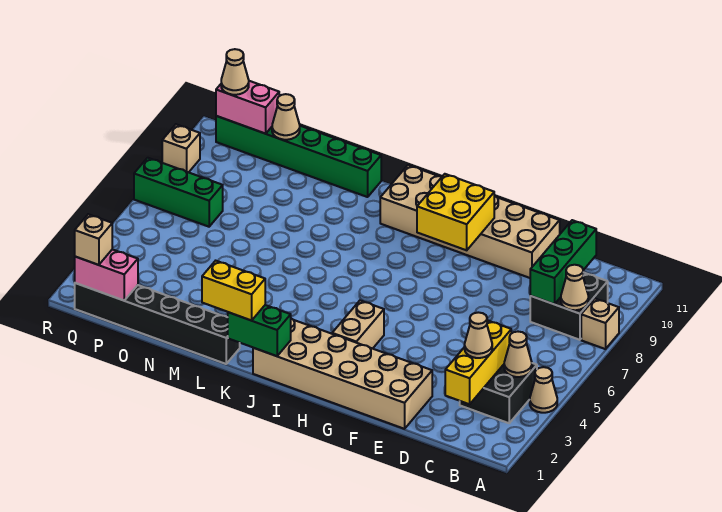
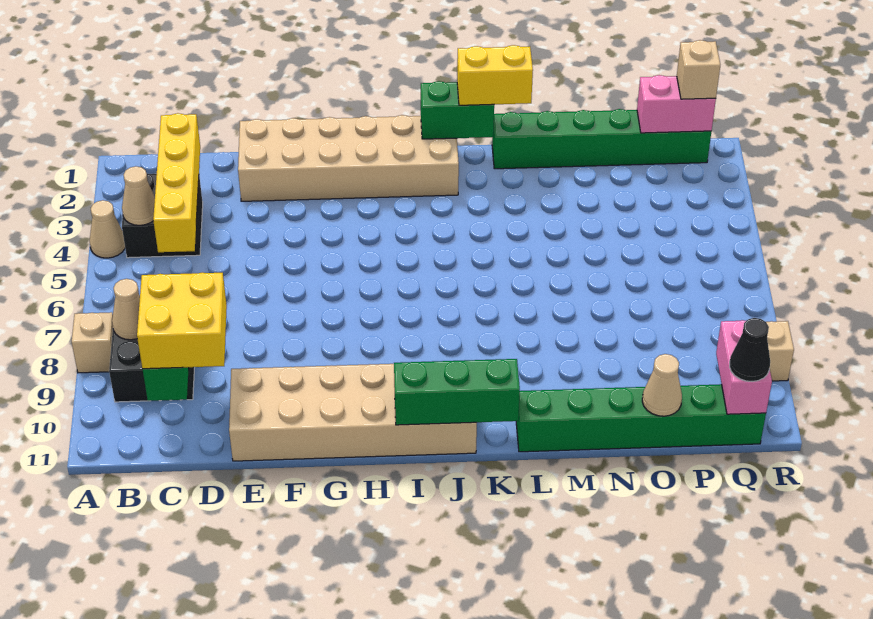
yellow brick C2:C4 level 2 -> yellow brick C2:C5 level 2
tan cone C3 level 3 -> none
yellow brick G9:H10 level 2 -> yellow brick C9:D10 level 3
tan brick H3:H4 level 1 -> none
black brick L1:Q1 level 1 -> green brick L1:Q1 level 1
green brick P7:R7 level 1 -> green brick I11:K11 level 2
pink brick P11:Q11 level 2 -> pink brick Q10:Q11 level 2
tan cone Q11 level 3 -> black cone Q11 level 3

